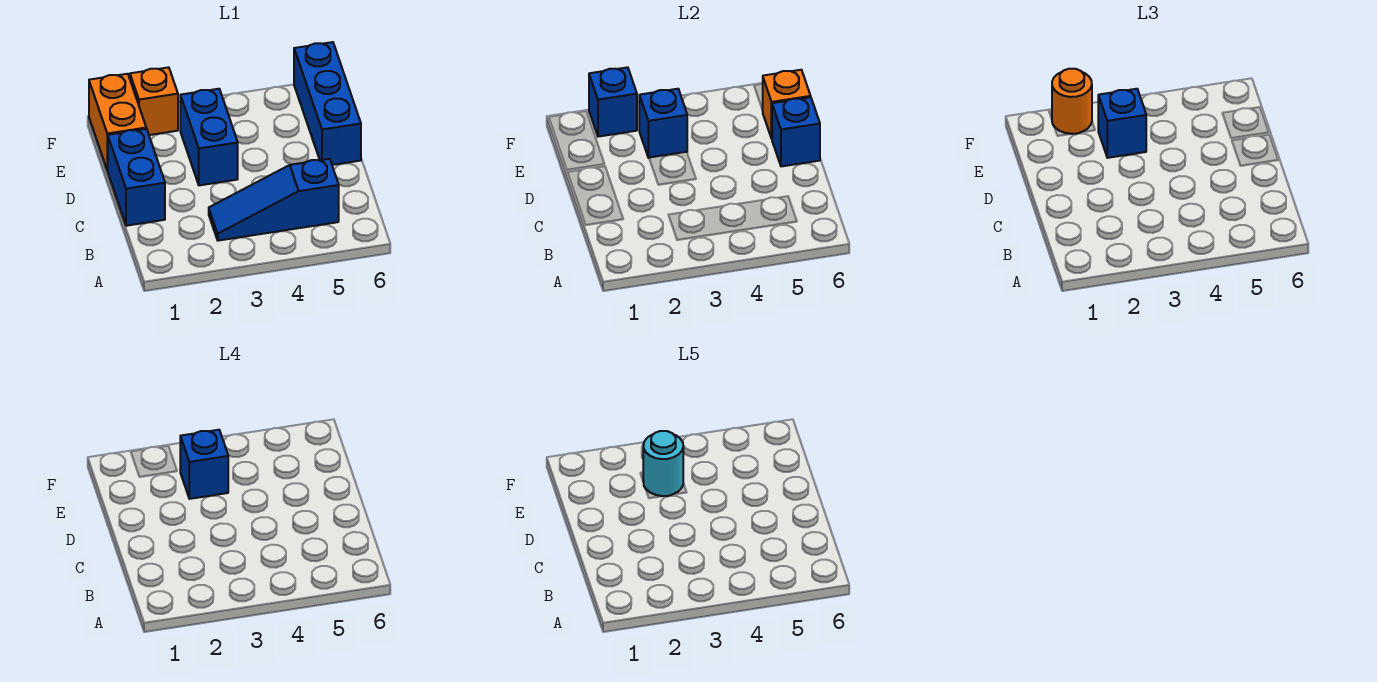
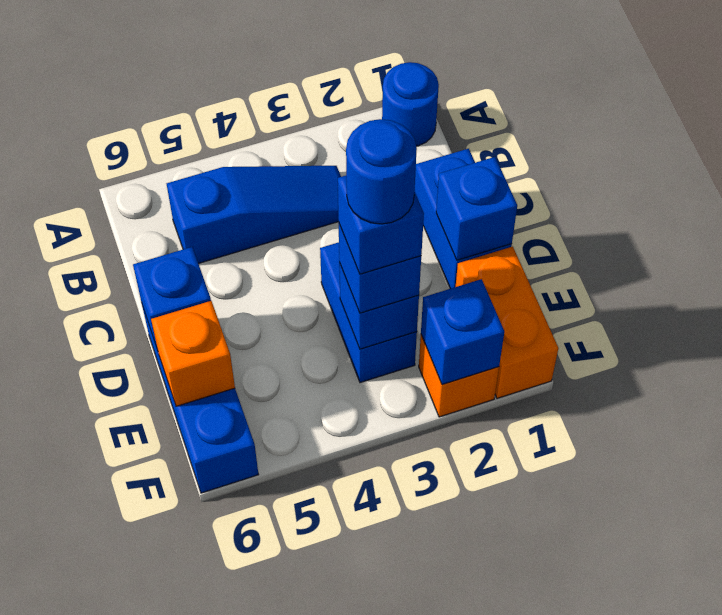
none -> blue round brick A1 level 1
none -> blue brick D1 level 2
cyan round brick E3 level 5 -> blue round brick E3 level 5
orange round brick F2 level 3 -> none

